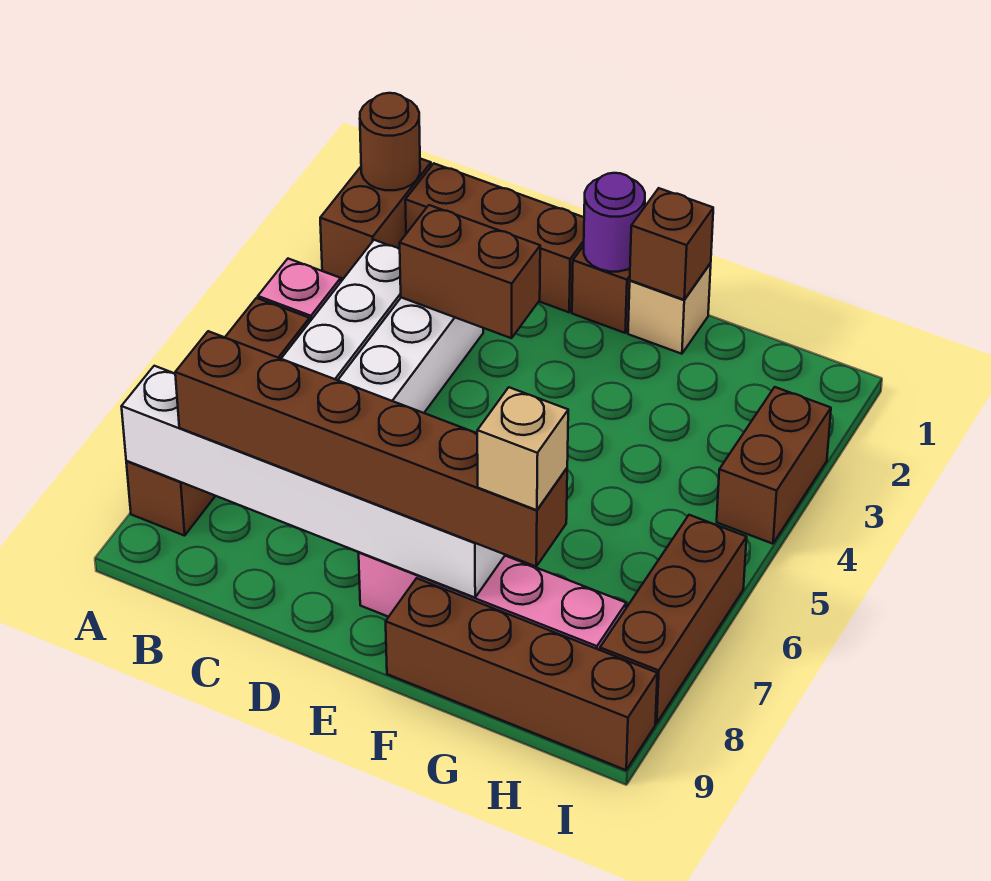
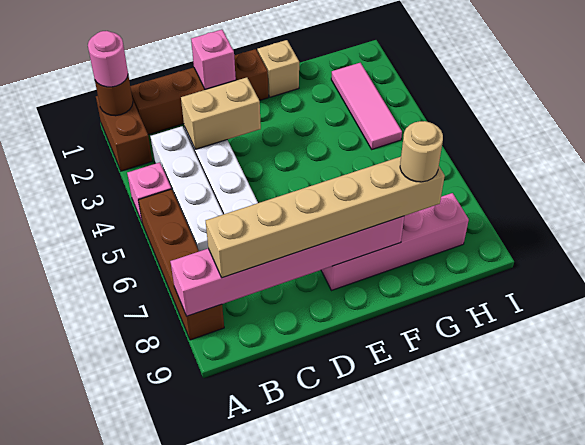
none -> pink round brick A1 level 3
white brick A8:F8 level 2 -> pink brick A8:F8 level 2
brown brick B8:G8 level 3 -> tan brick B8:G8 level 3
brown brick C3:D3 level 2 -> tan brick C3:D3 level 2
none -> pink brick D1 level 2
purple round brick E1 level 2 -> none
brown brick F1 level 2 -> none
brown brick F9:I9 level 1 -> none
tan brick G8 level 4 -> tan round brick G8 level 4
none -> pink tile H2:H4 level 1
brown brick I3:I4 level 1 -> none
brown brick I6:I8 level 1 -> none

